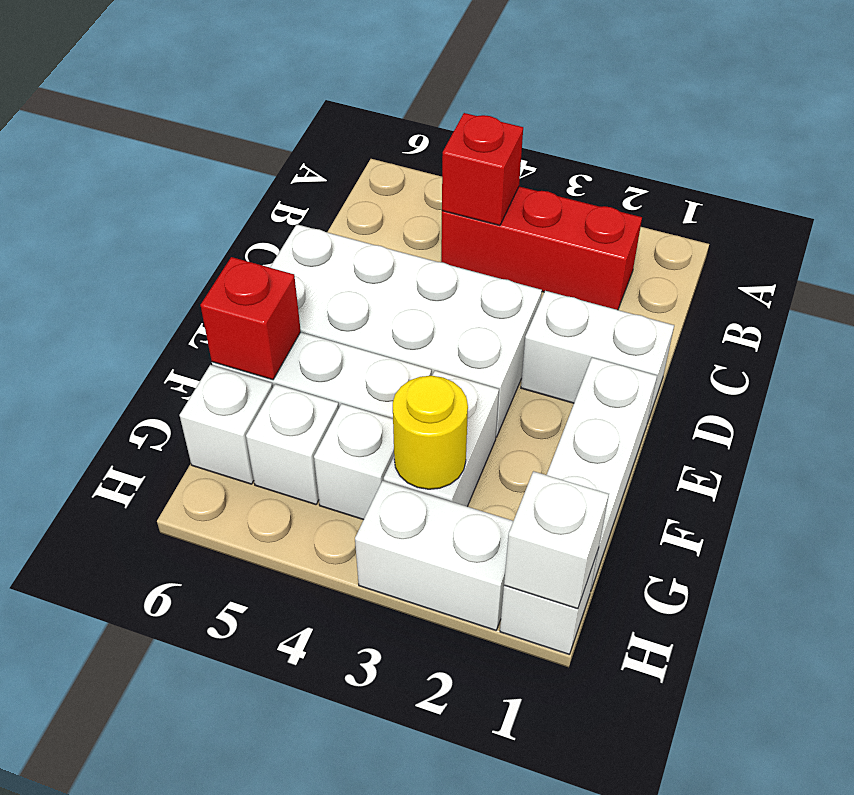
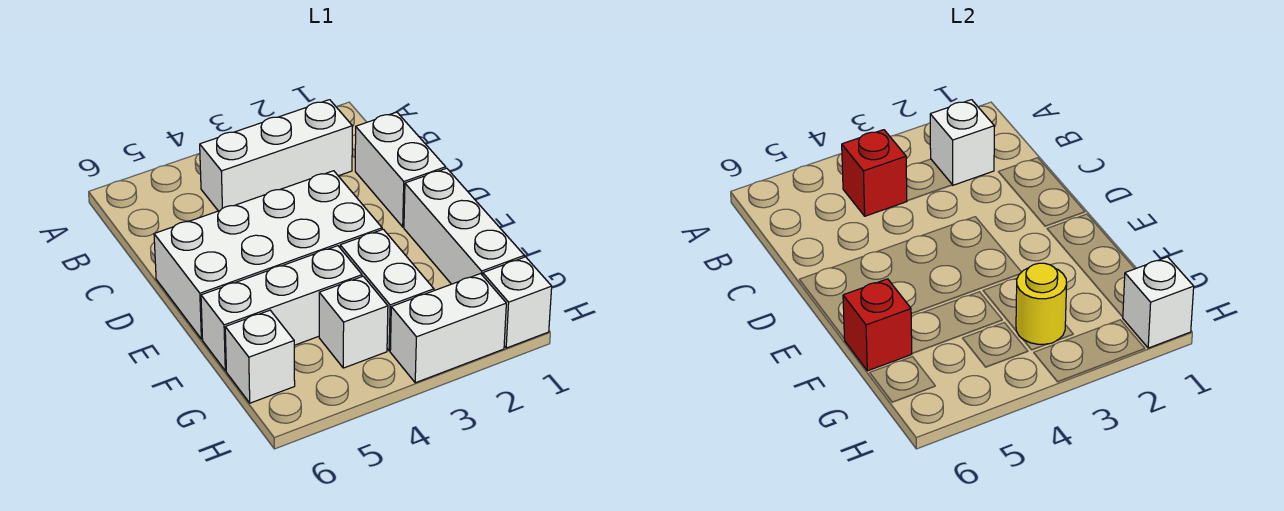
red brick B2:B4 level 1 -> white brick B2:B4 level 1
white brick D1:D2 level 1 -> white brick C1:D1 level 1
white brick G5 level 1 -> white brick B2 level 2

